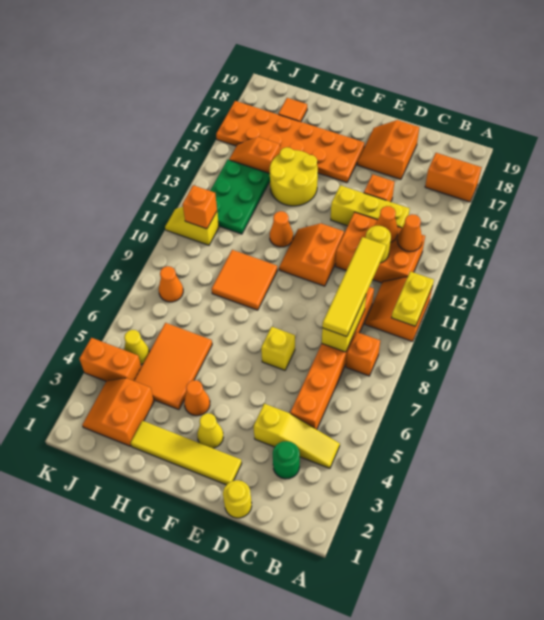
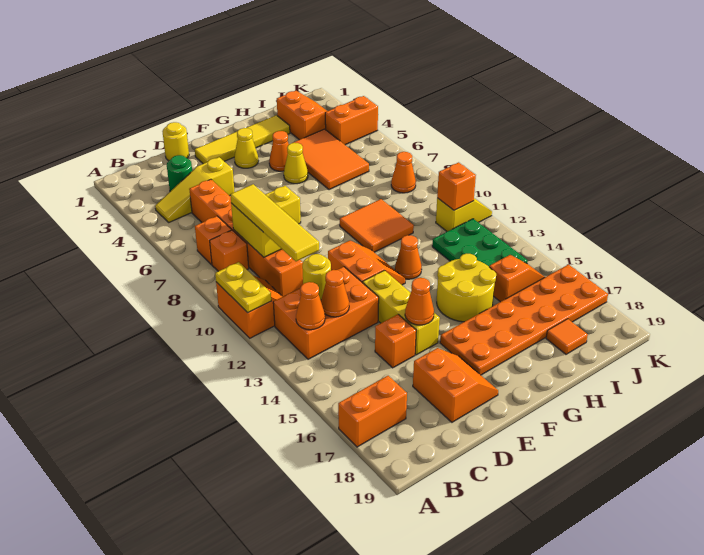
none -> orange brick B7 level 1
yellow brick C14:E14 level 1 -> yellow brick E13:E15 level 1
none -> orange cone E15 level 2
yellow cone J5 level 1 -> yellow cone G5 level 1

